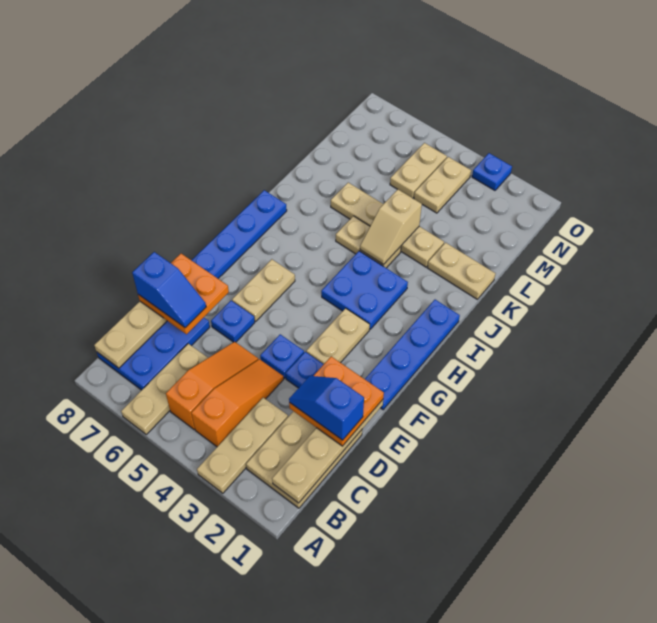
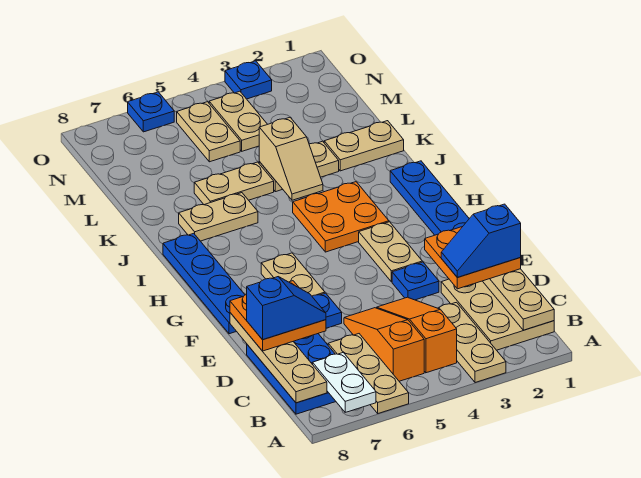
none -> white plate A7:B7 level 2
blue plate E4 level 1 -> blue plate O6 level 1
blue plate H3:I4 level 1 -> orange plate H3:I4 level 1
tan plate J4:J5 level 1 -> tan plate J6:J7 level 1

